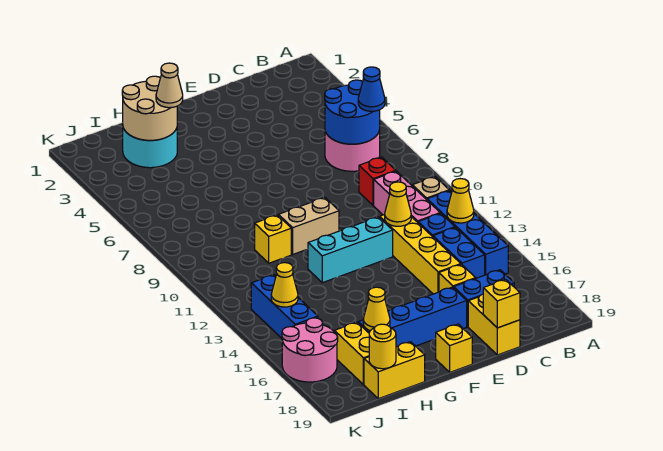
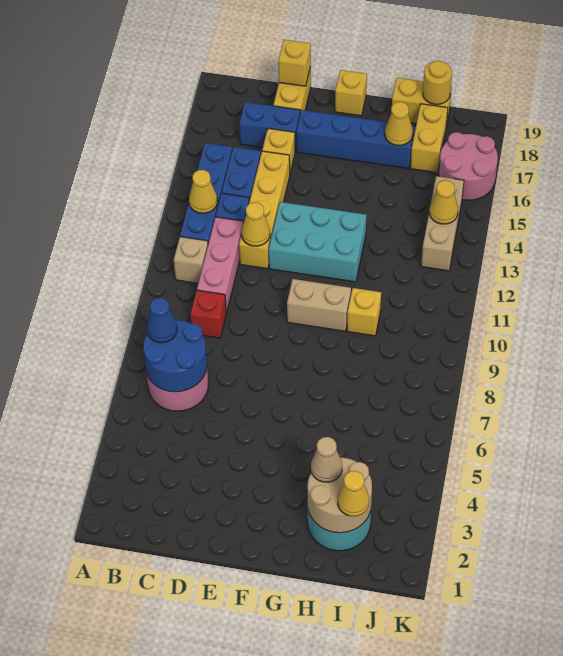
cyan brick E12:G12 level 1 -> cyan brick E12:G13 level 1
none -> yellow cone I2 level 3
blue brick J13:J15 level 1 -> tan brick J13:J15 level 1

